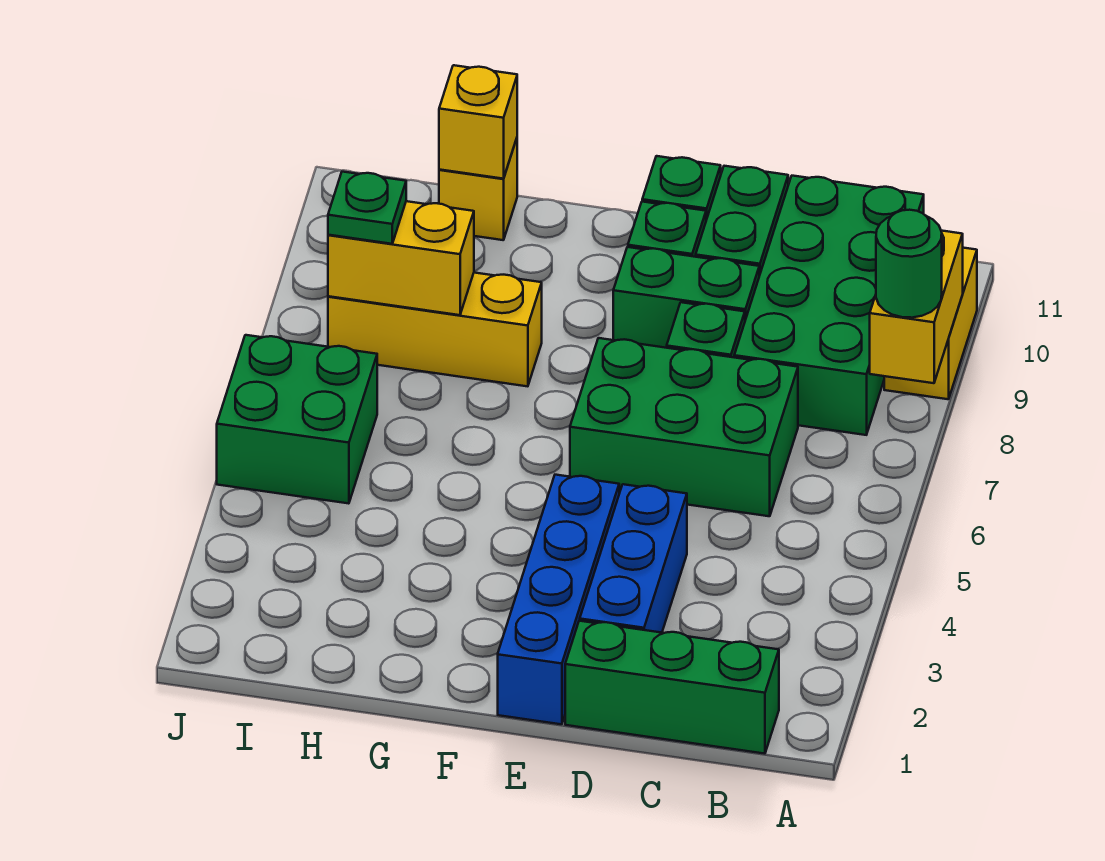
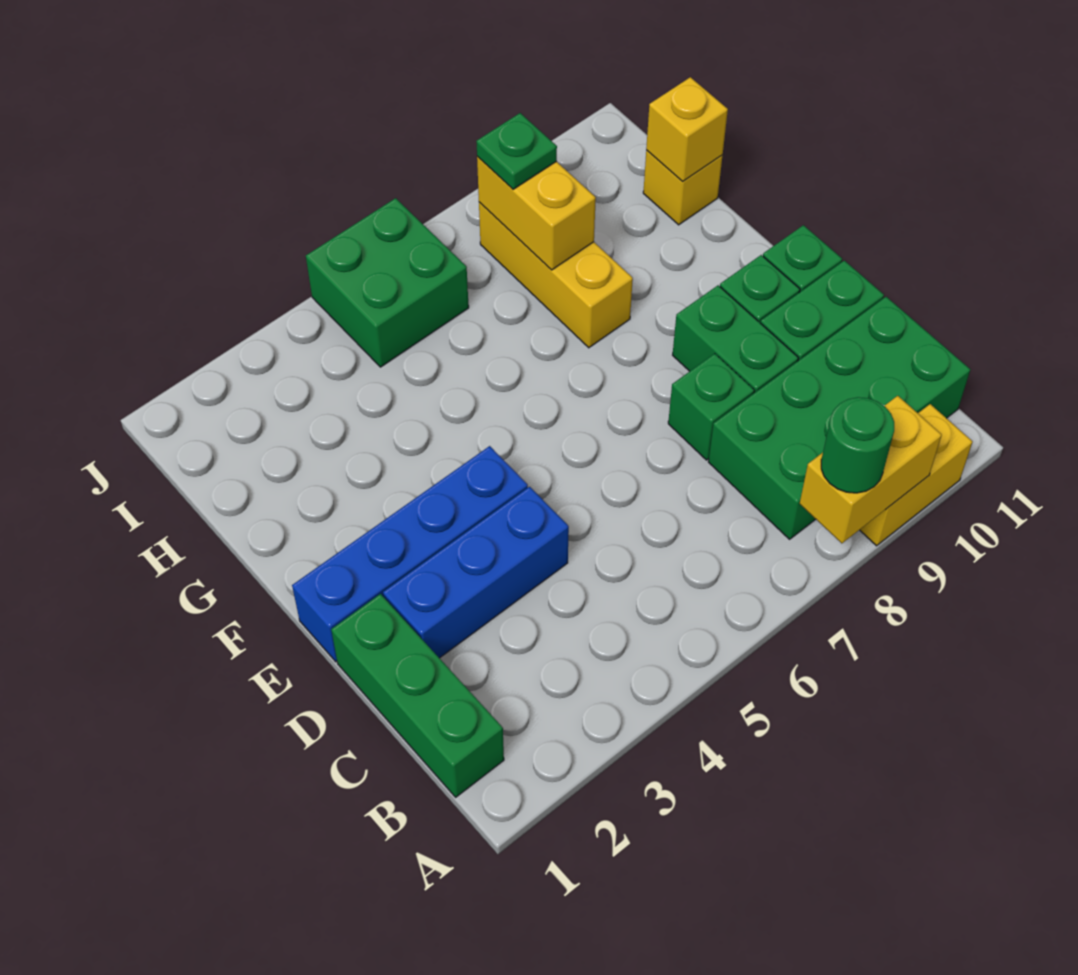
green brick C6:E7 level 1 -> none

